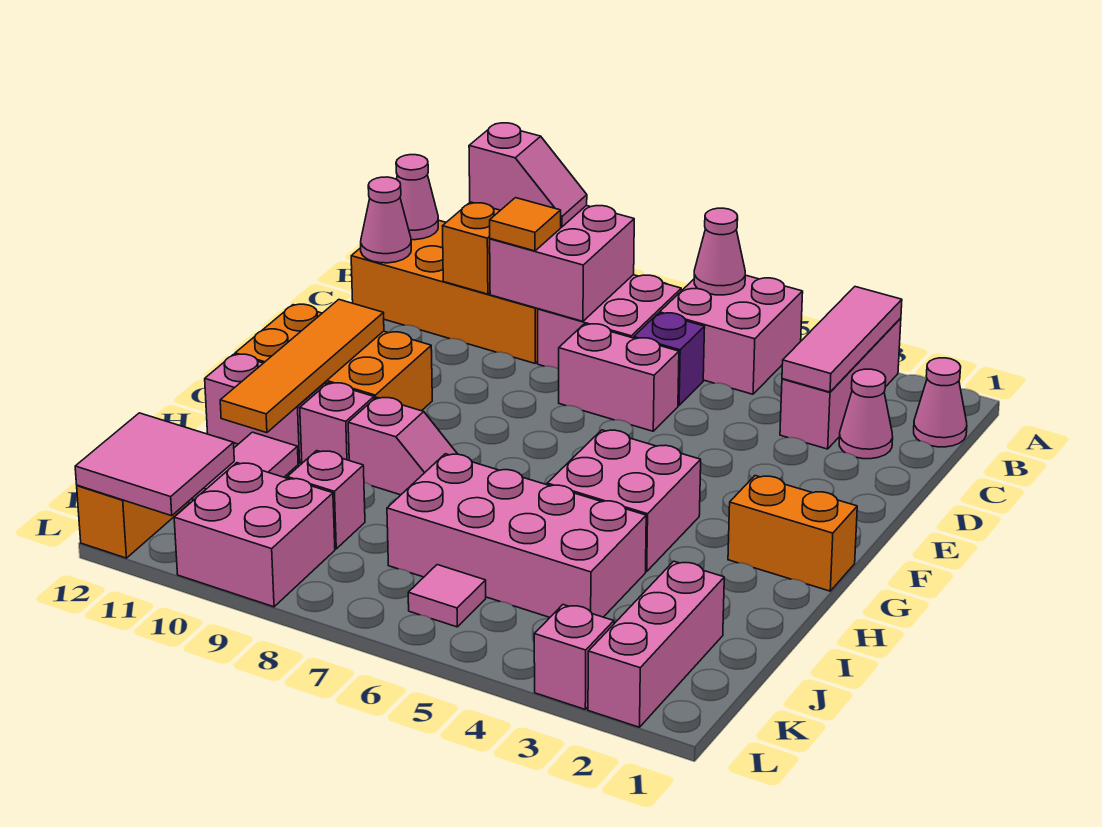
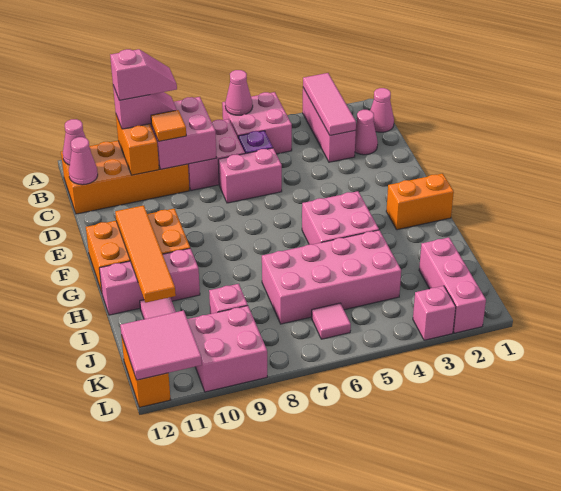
pink slope H8:H9 level 1 top 9 -> pink slope B9:B10 level 4 top 10

